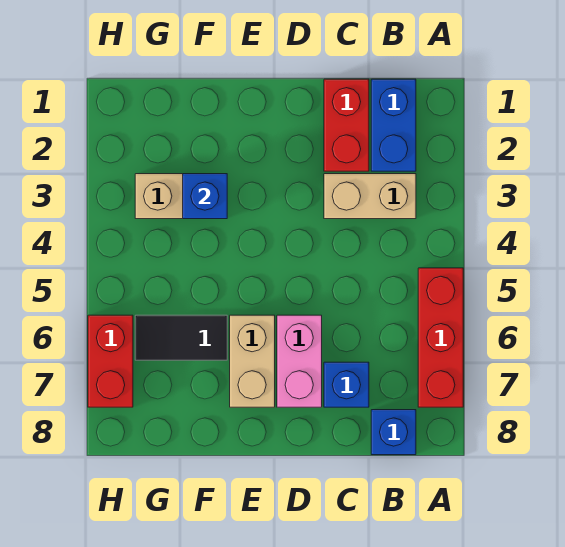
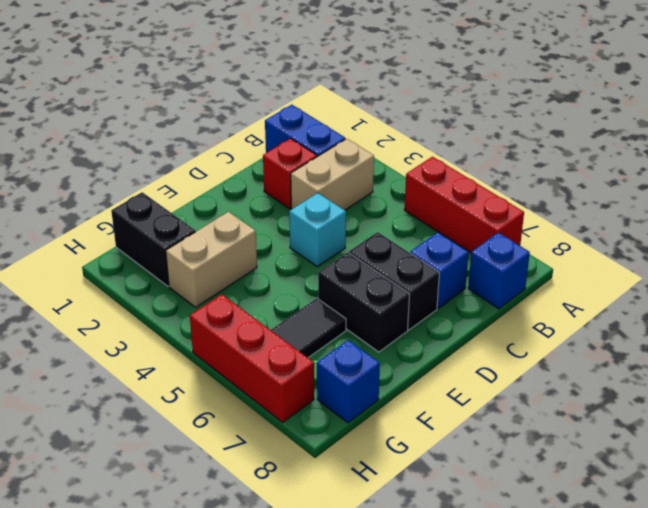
red brick C1:C2 level 1 -> red brick C2 level 1
none -> cyan brick D4 level 1
pink brick D6:D7 level 1 -> black brick D6:D7 level 1
tan brick E6:E7 level 1 -> black brick E6:E7 level 1
blue brick F3 level 2 -> blue brick G8 level 1
none -> black brick G1:G2 level 1
red brick H6:H7 level 1 -> red brick H5:H7 level 1

